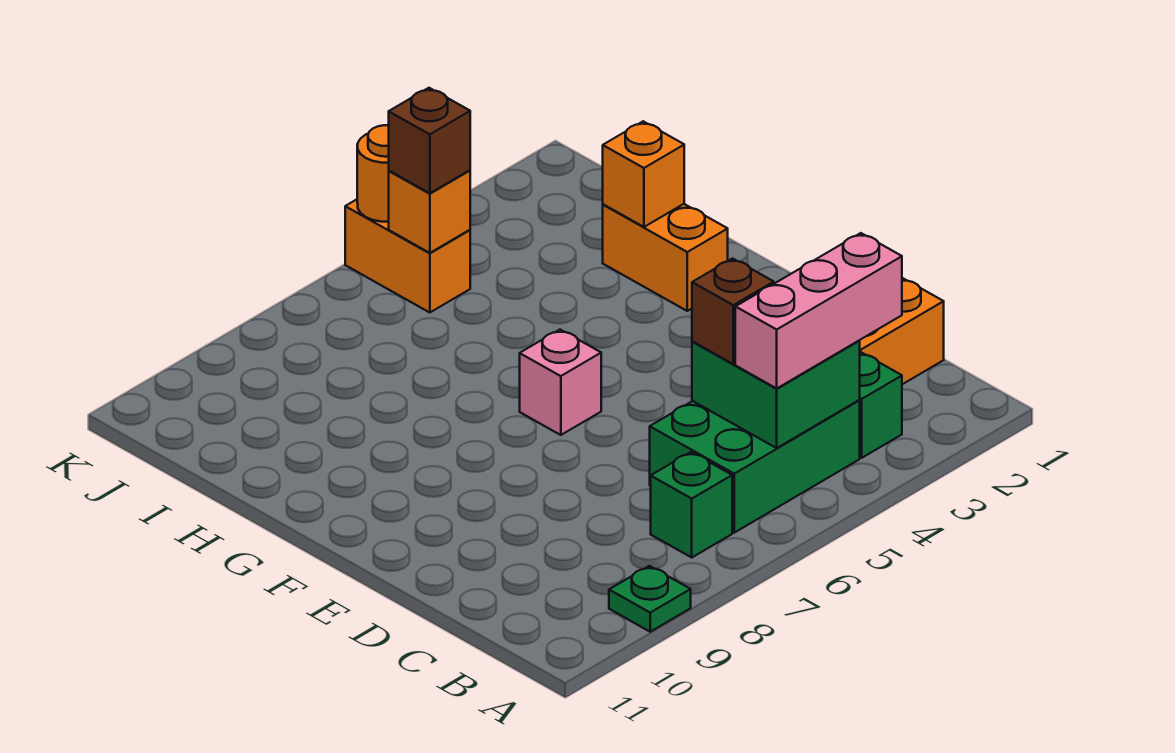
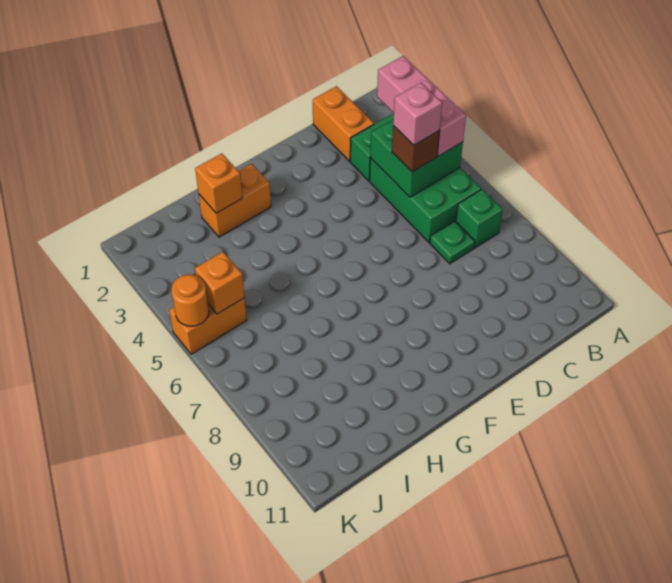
green plate A9 level 1 -> green plate C7 level 1
pink brick F6 level 1 -> pink brick C5 level 4
brown brick J5 level 3 -> none

